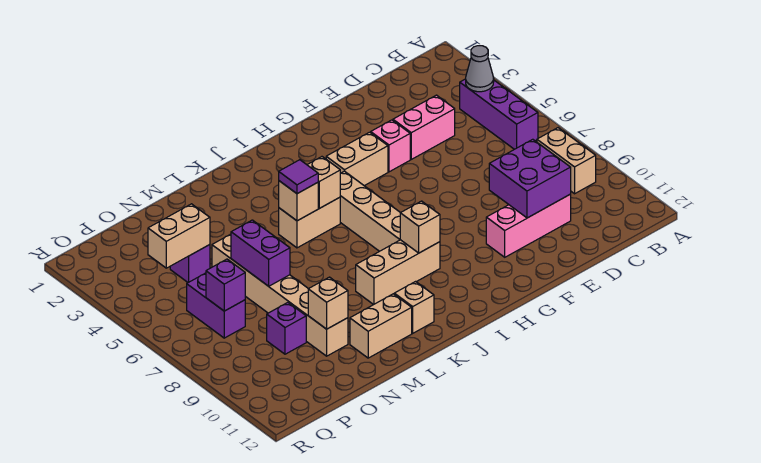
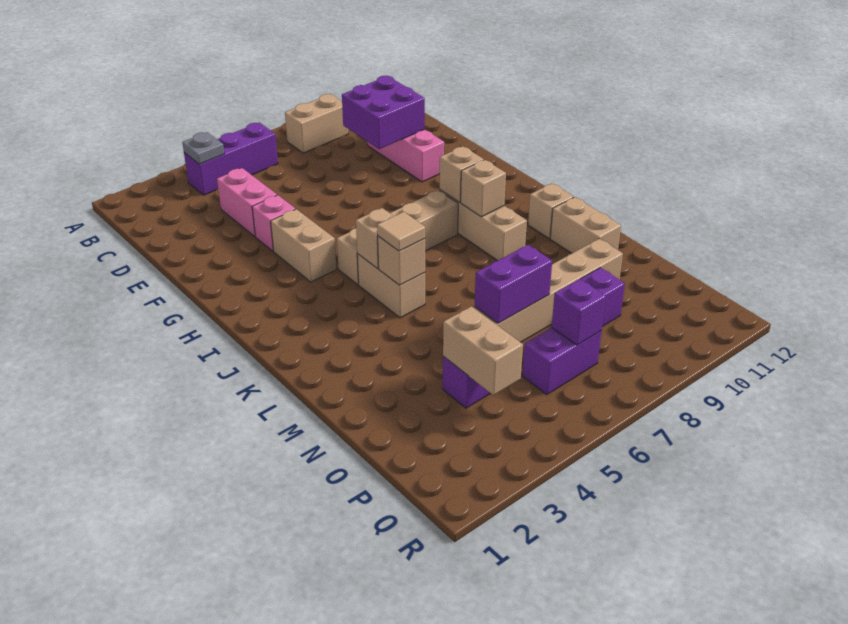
grey cone B4 level 2 -> grey plate B4 level 2
purple tile K5 level 3 -> tan tile K5 level 3
tan brick N10 level 2 -> tan brick J9 level 2

